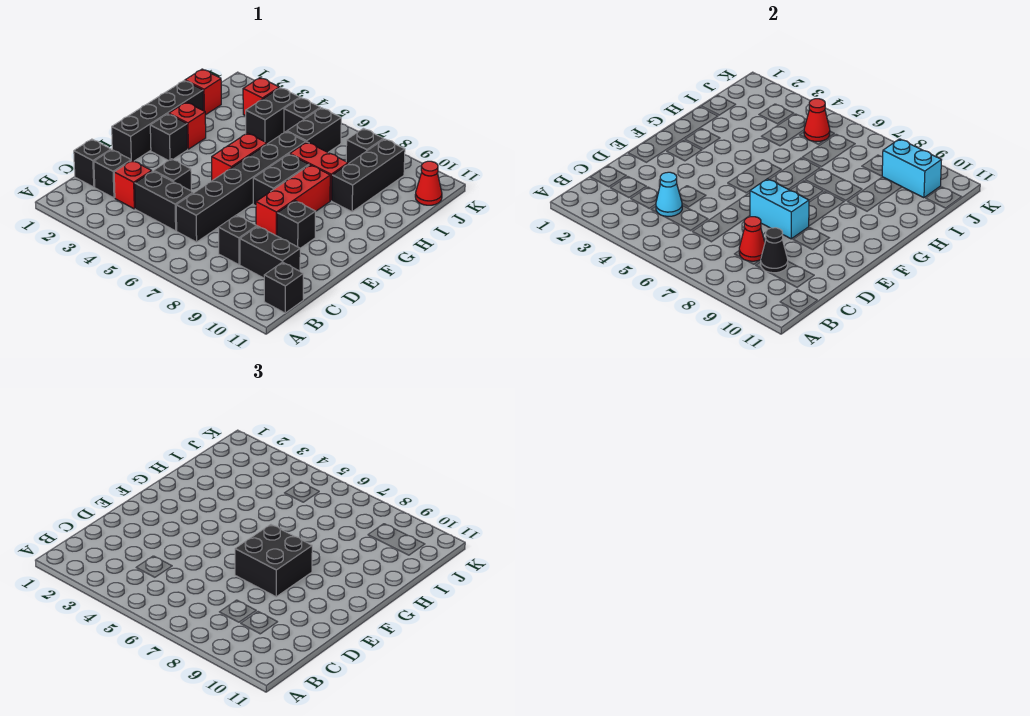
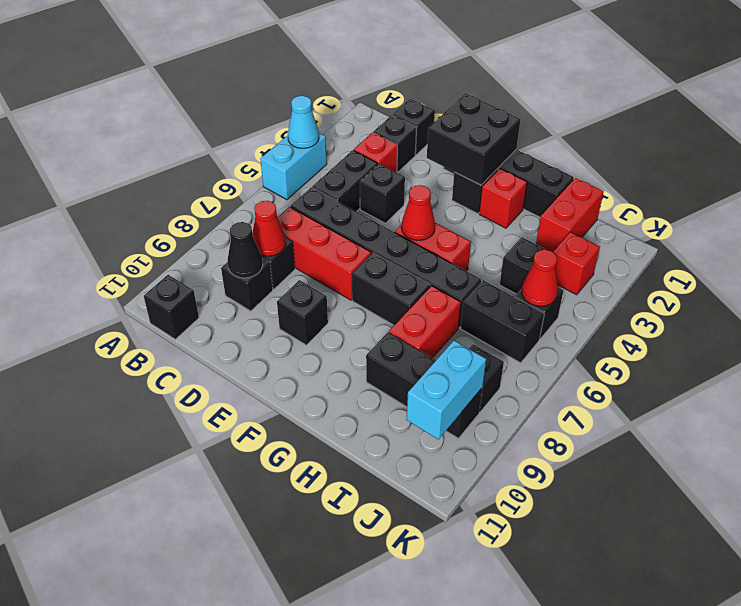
cyan cone C4 level 2 -> cyan cone A4 level 2
black brick C9:C10 level 1 -> black brick C9 level 1
cyan brick E7:E8 level 2 -> cyan brick A4:A5 level 1
black brick E7:F8 level 3 -> black brick E1:F2 level 2
red brick E8:G8 level 1 -> red brick C7:E7 level 1
red brick I1 level 1 -> red brick I1:I2 level 1
black brick I4:J4 level 1 -> black brick I4 level 1
red cone J11 level 1 -> red cone F5 level 2

